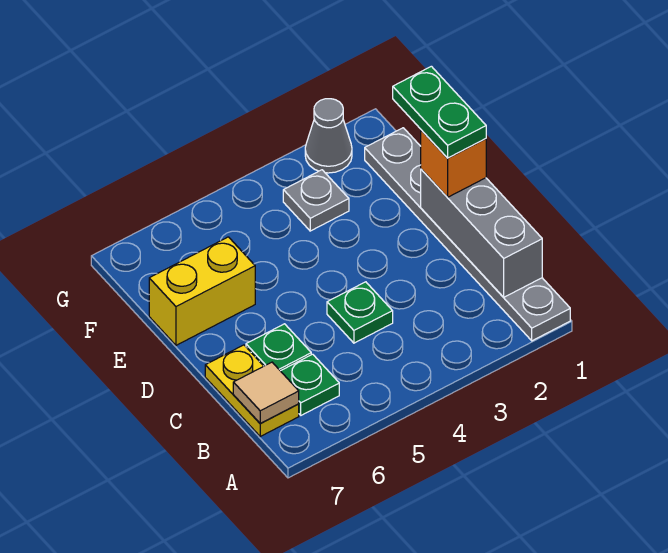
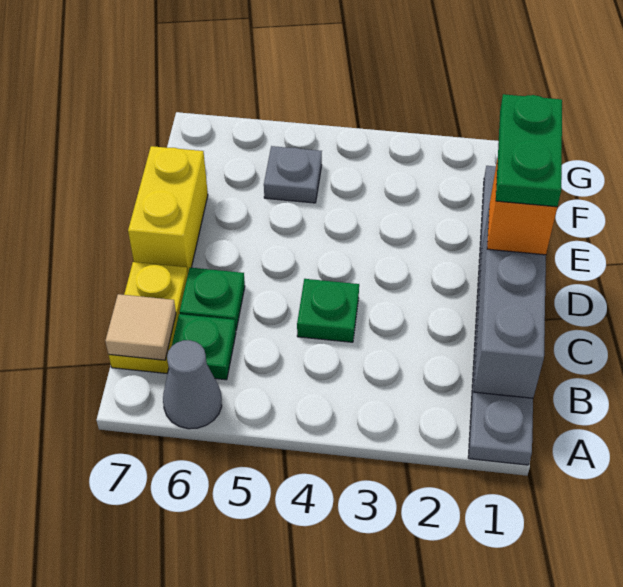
yellow brick E6:E7 level 1 -> yellow brick D7:E7 level 1
grey plate F3 level 1 -> grey plate F5 level 1
grey cone G2 level 1 -> grey cone A6 level 1

